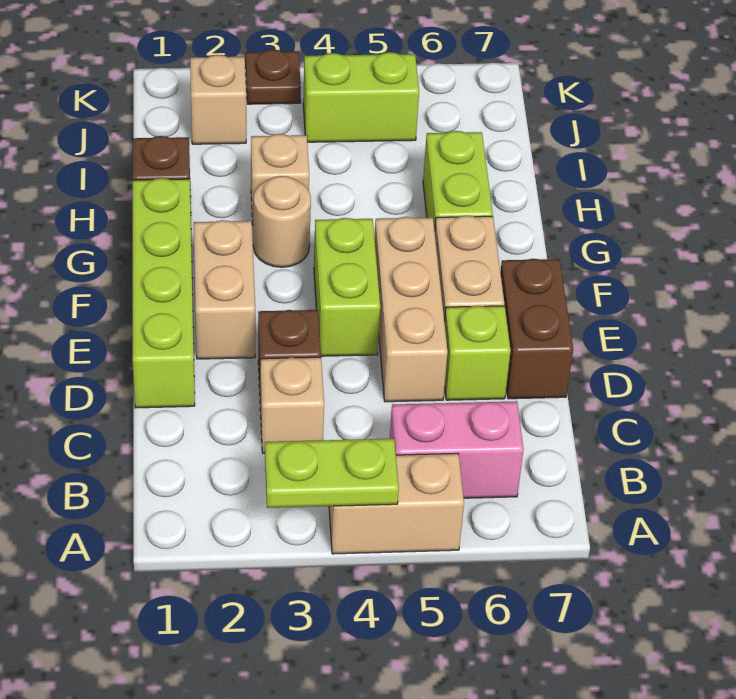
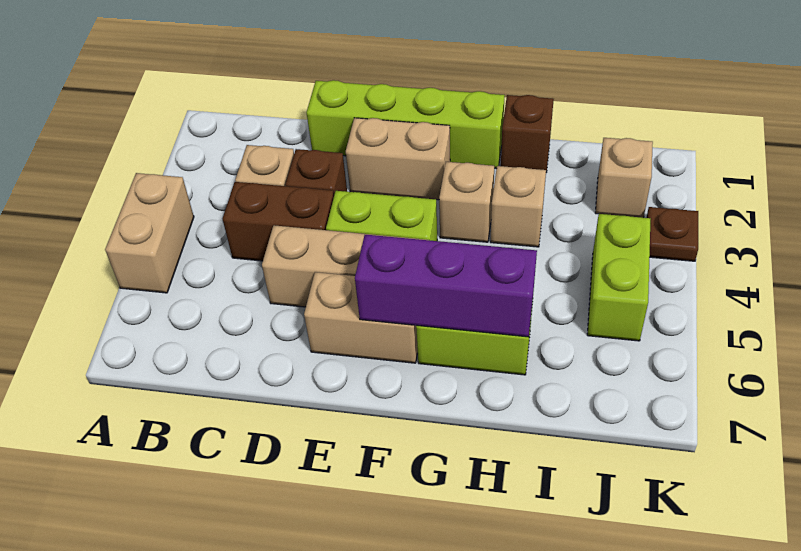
lime plate A3:A4 level 2 -> none
pink brick B5:B6 level 1 -> none
lime brick D6 level 1 -> none
brown brick D7:E7 level 1 -> brown brick C4:D4 level 1
none -> purple brick F6:H6 level 2
tan round brick G3 level 1 -> tan brick G3 level 1

